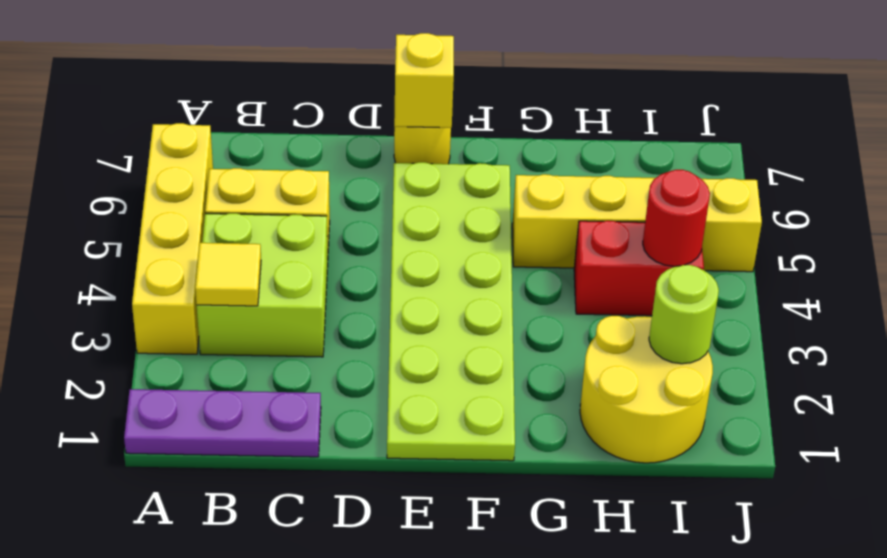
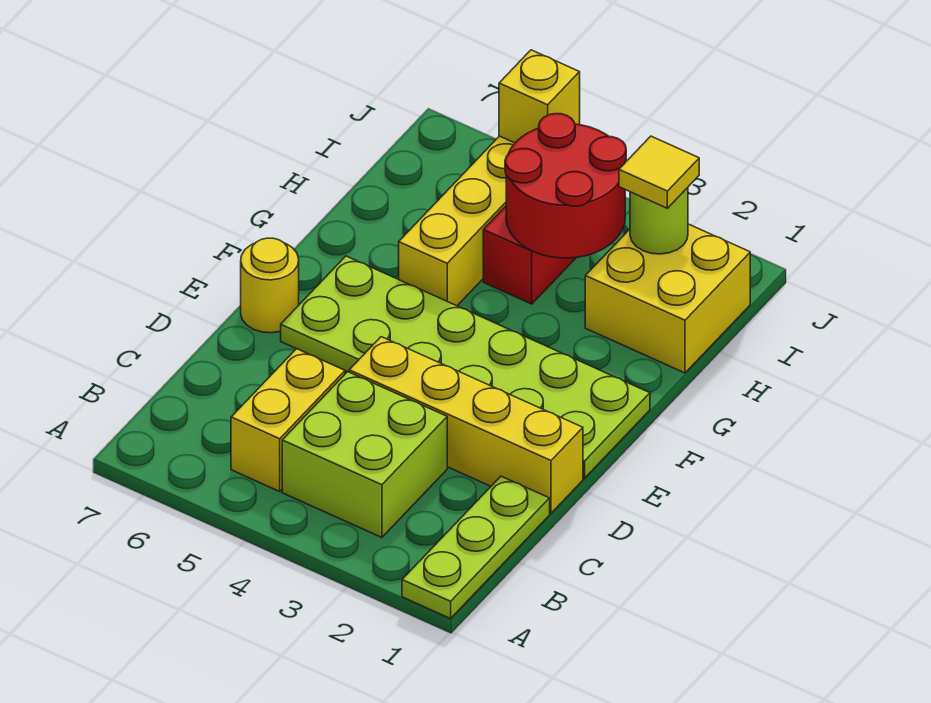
purple plate A1:C1 level 1 -> lime plate A1:C1 level 1
yellow brick A3:A6 level 1 -> yellow brick D1:D4 level 1
yellow tile B3 level 2 -> yellow tile I2 level 3
yellow brick E7 level 2 -> yellow brick J5 level 2
yellow round brick H1:I2 level 1 -> yellow brick H1:I2 level 1
red round brick I4 level 2 -> red round brick H3:I4 level 2

